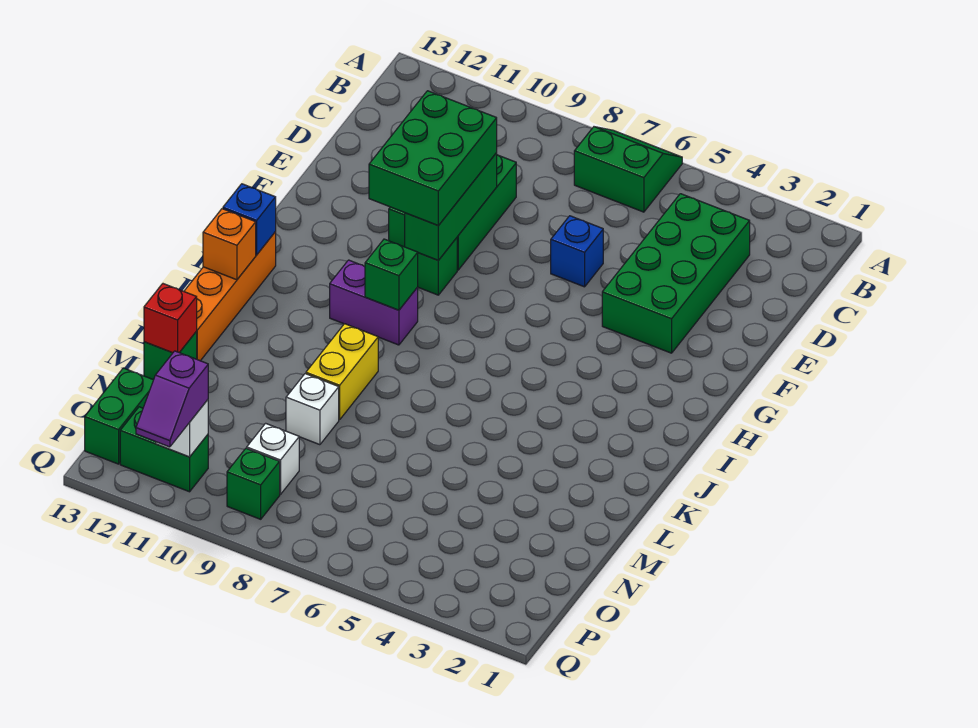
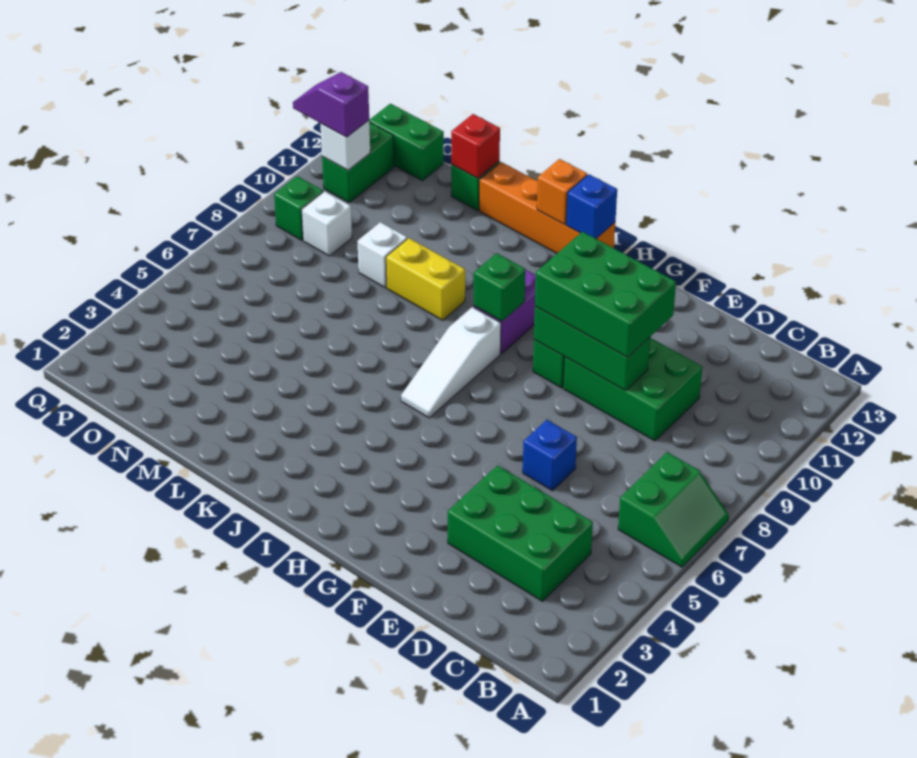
green brick C3:F4 level 1 -> green brick C3:E4 level 1
none -> white slope I6:I8 level 1 top 8

